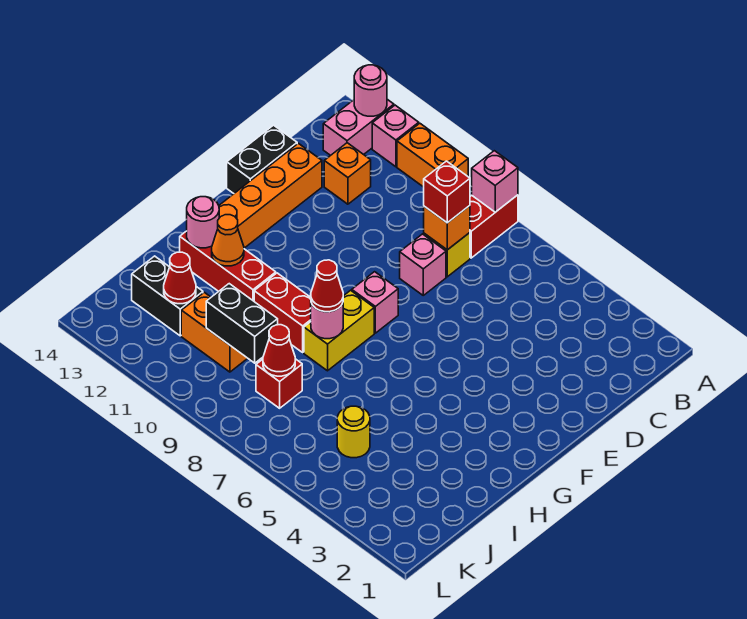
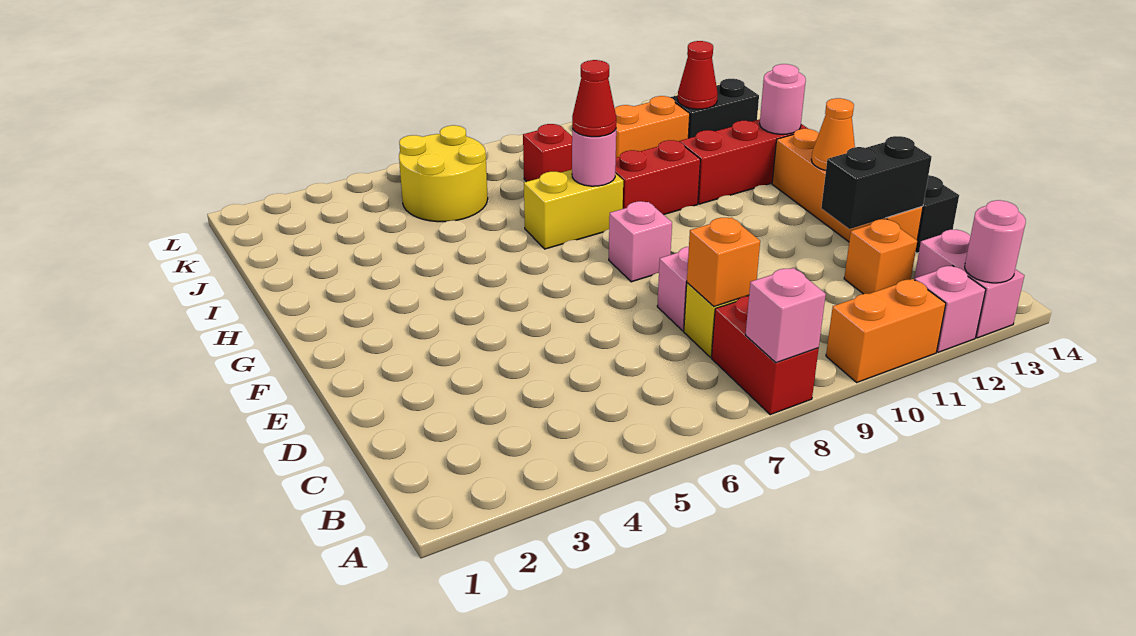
red brick C8 level 3 -> none
yellow brick G8:H8 level 1 -> yellow brick H7:H8 level 1
orange cone H12 level 2 -> orange cone F13 level 2
yellow round brick J5 level 1 -> yellow round brick J5:K6 level 1
red cone J8 level 2 -> none
black brick J9:J10 level 2 -> black brick D12:D13 level 2

